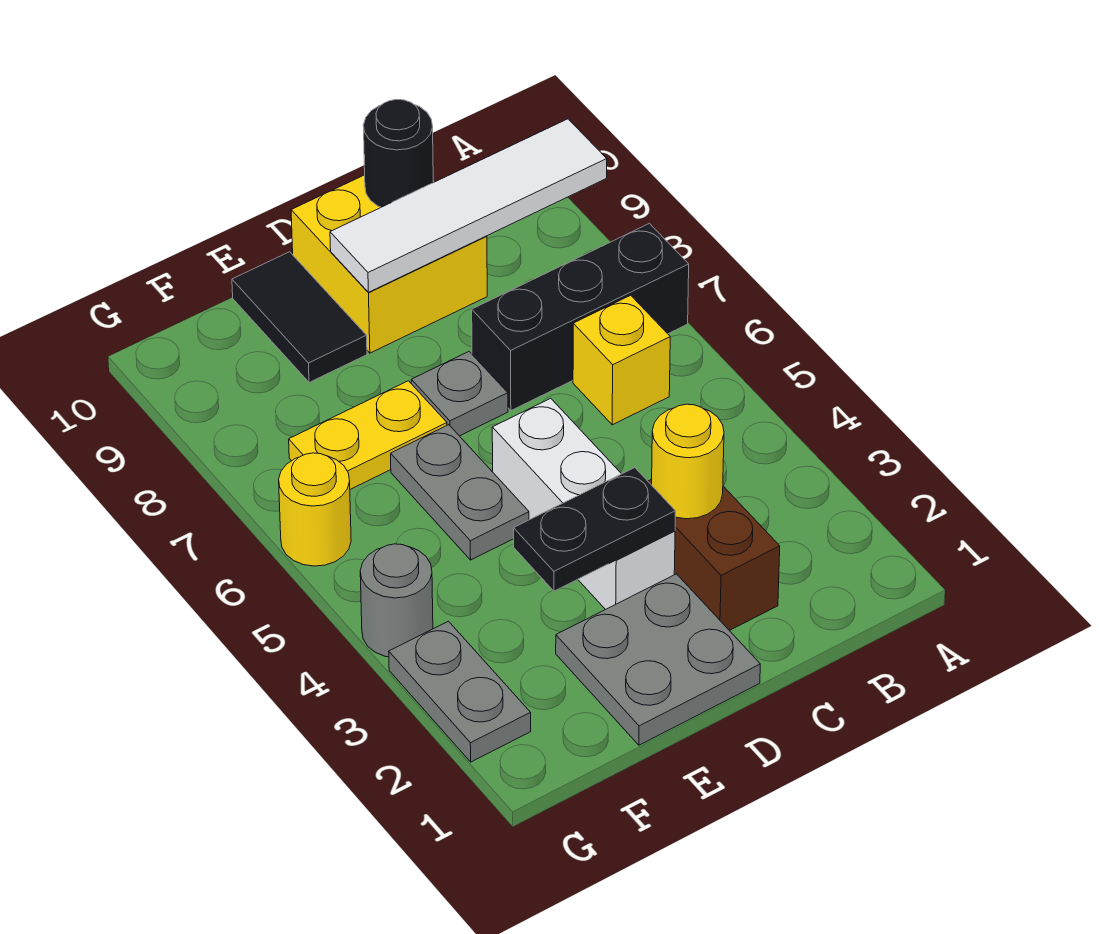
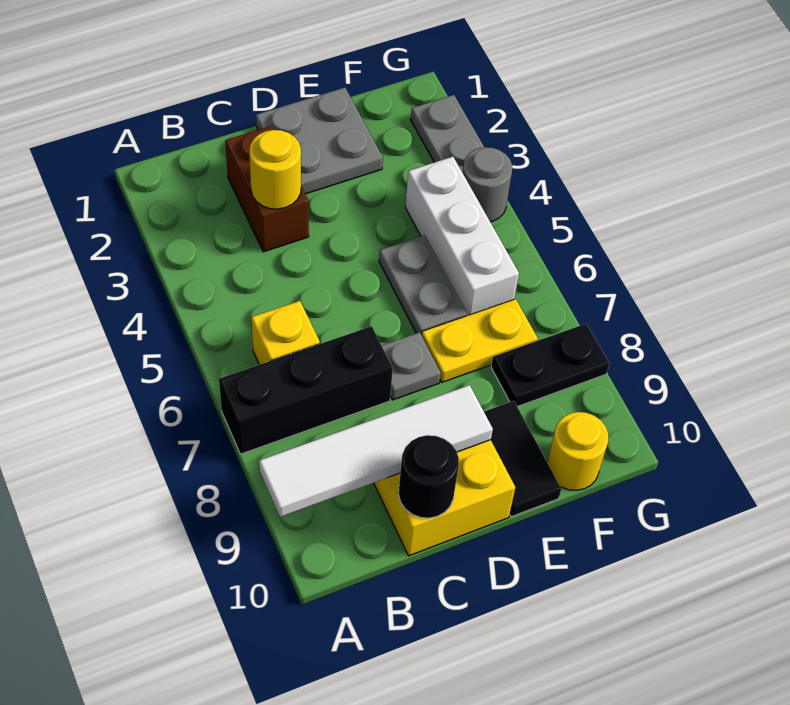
white brick D3:D5 level 1 -> white brick F4:F6 level 1
black plate D3:E3 level 2 -> black plate F8:G8 level 1
yellow round brick G6 level 1 -> yellow round brick F10 level 1

